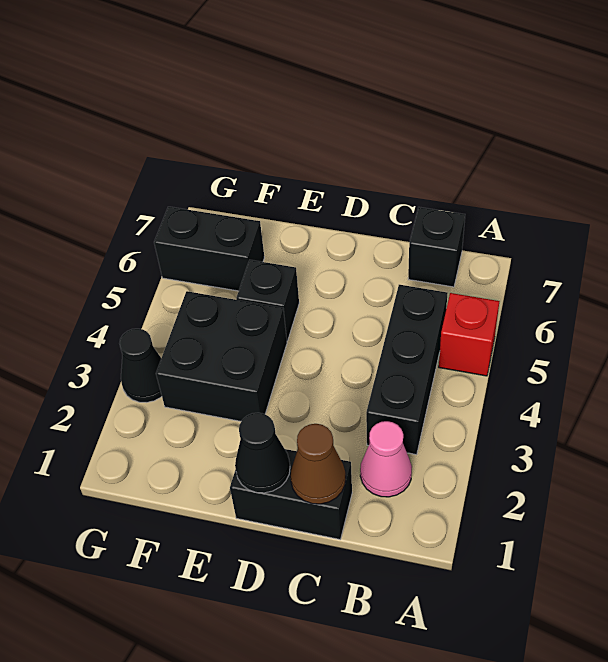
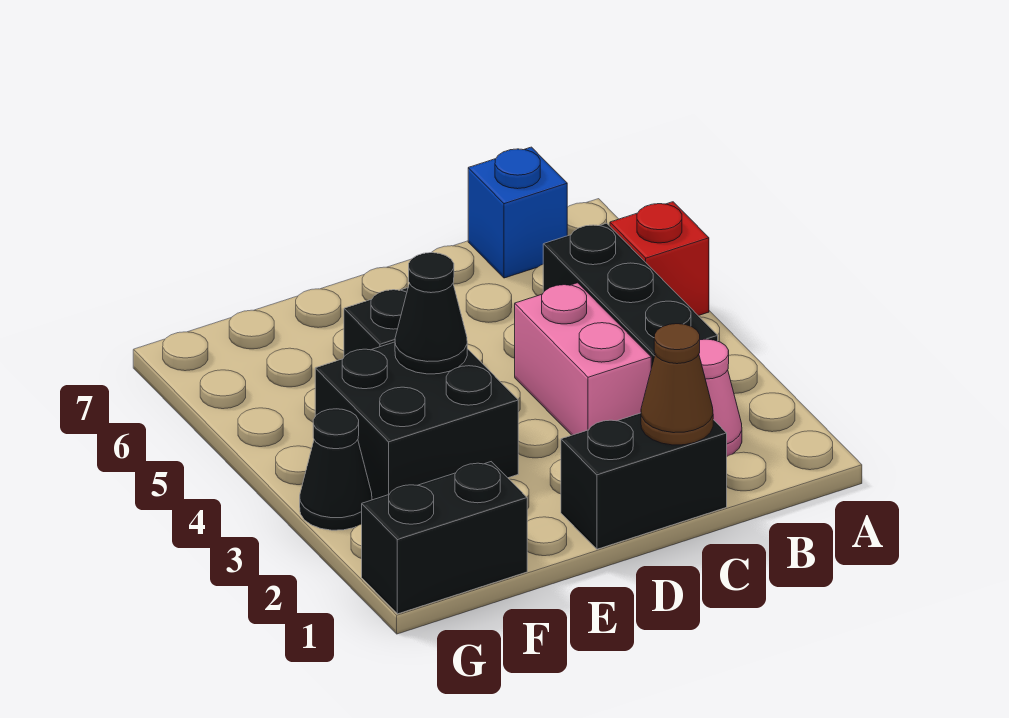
black brick B7 level 1 -> blue brick B7 level 1
none -> pink brick C3:C4 level 1
black cone D1 level 2 -> black cone E4 level 2
black brick F6:G6 level 1 -> black brick F1:G1 level 1

